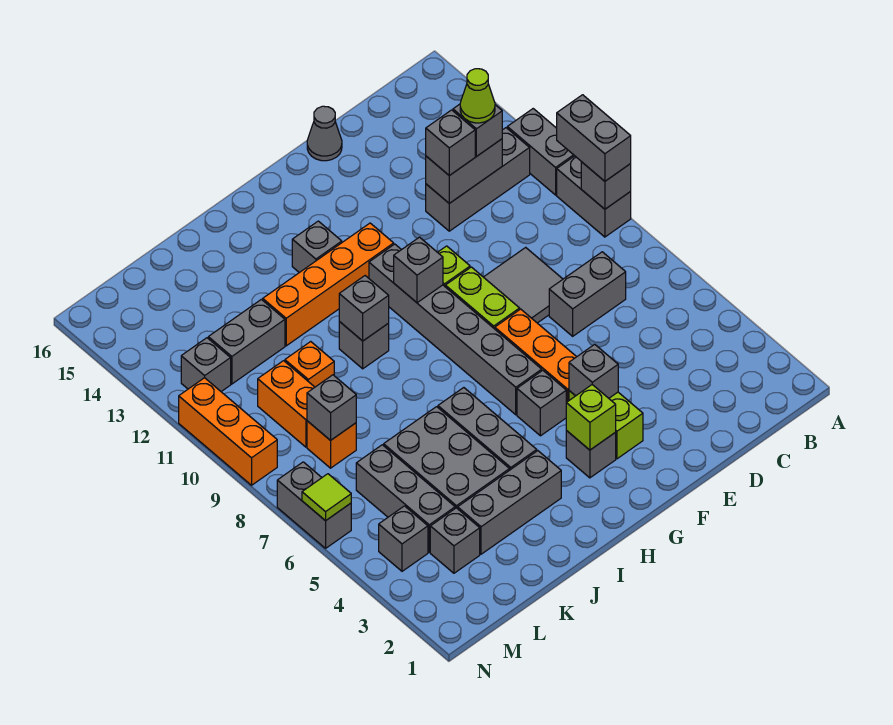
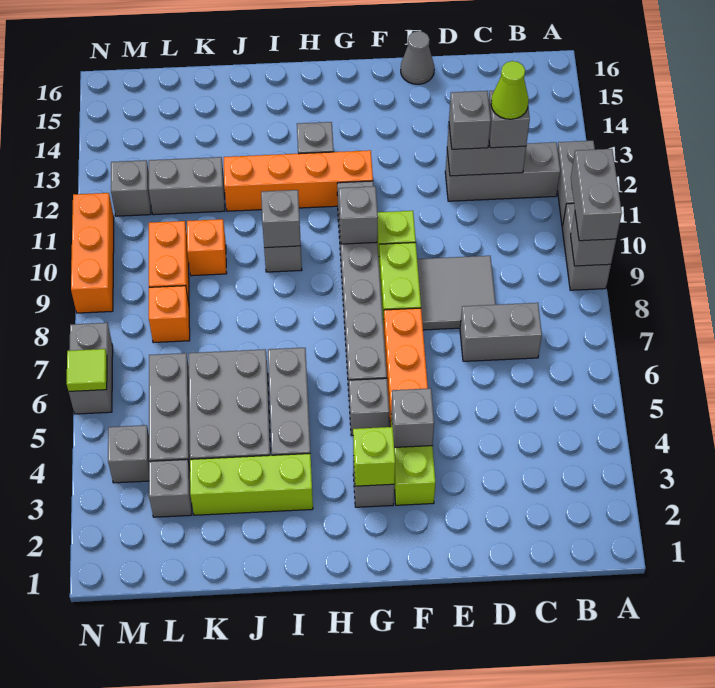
grey brick I3:K3 level 1 -> lime brick I3:K3 level 1
grey brick L8 level 2 -> none

